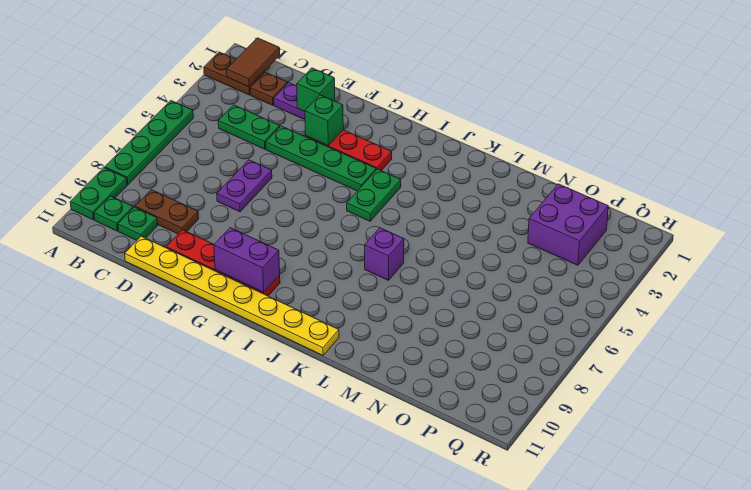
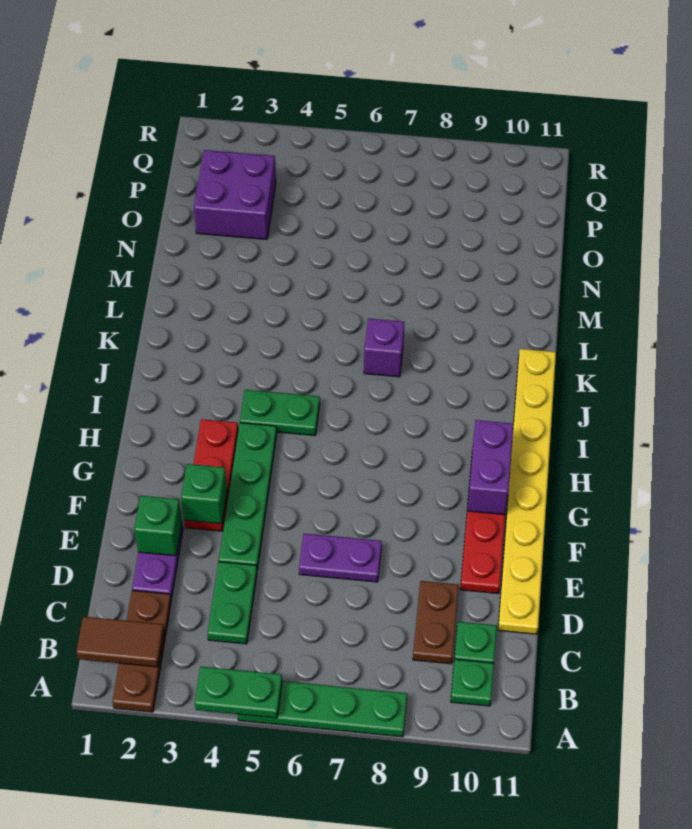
green plate A9:A10 level 1 -> green plate A4:A5 level 2

